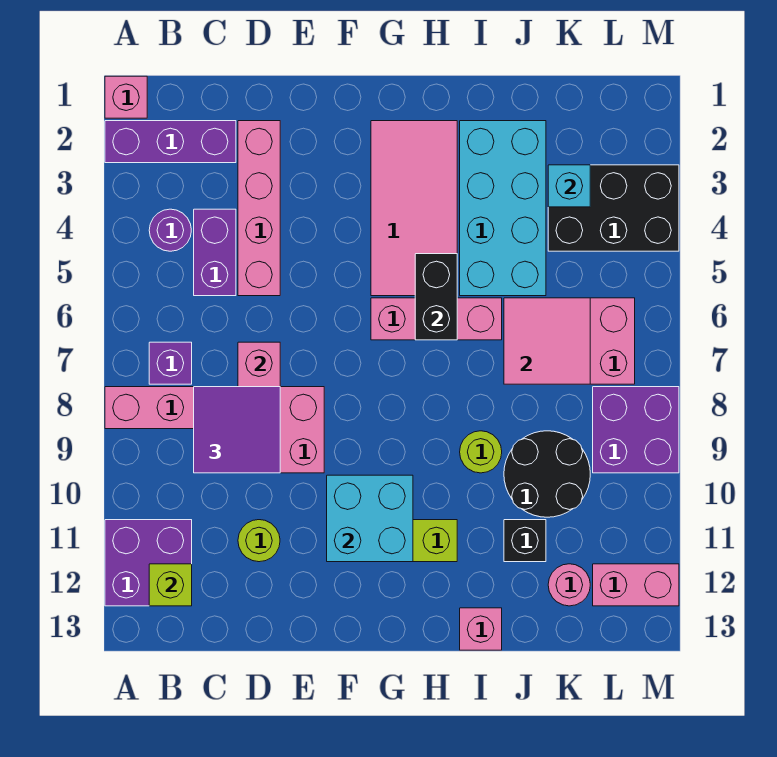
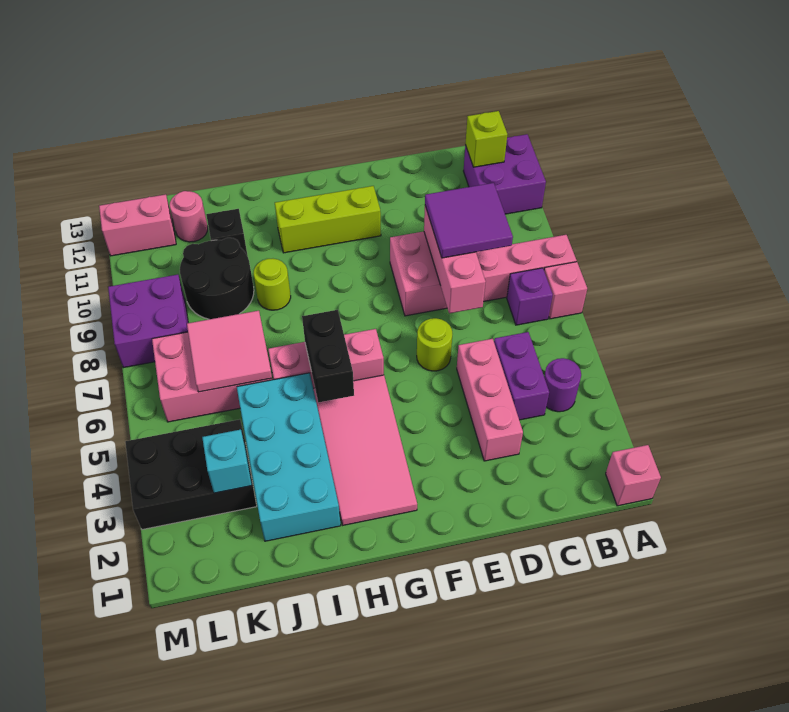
purple brick A2:C2 level 1 -> none
pink brick D2:D5 level 1 -> pink brick D3:D5 level 1
lime round brick D11 level 1 -> lime round brick E6 level 1
cyan brick F10:G11 level 2 -> none
pink brick I13 level 1 -> pink brick A7 level 1

